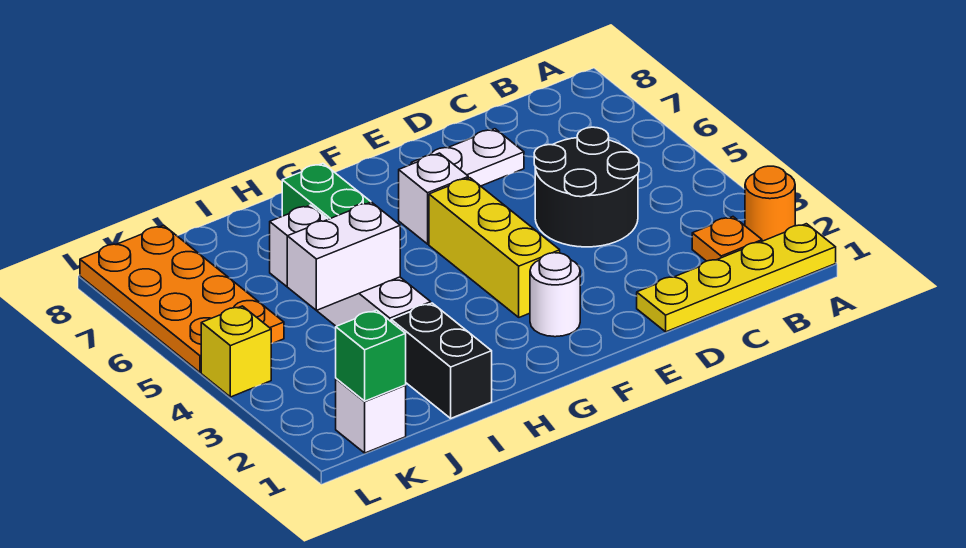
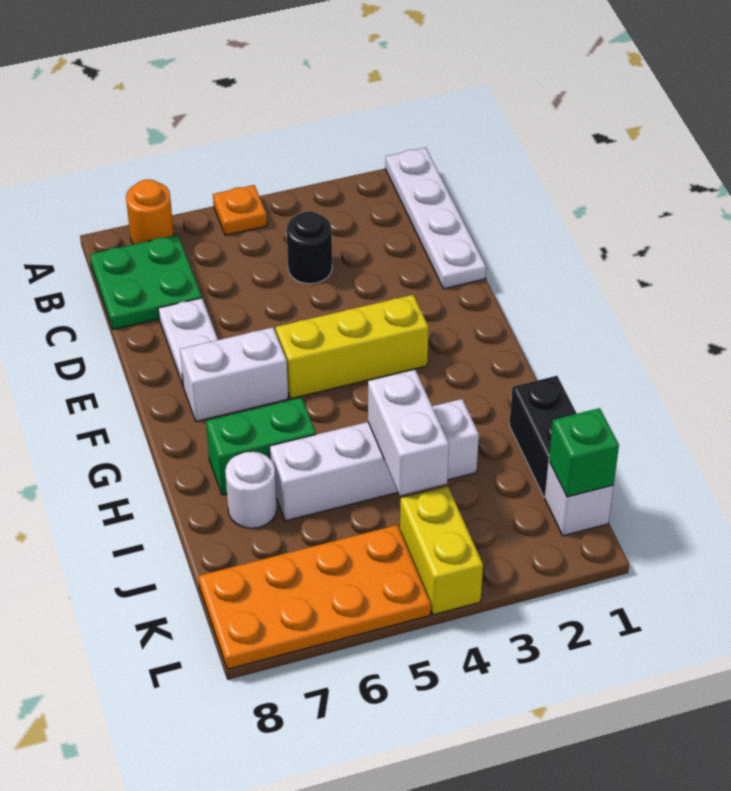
yellow plate A1:D1 level 1 -> white plate A1:D1 level 1
orange round brick A2 level 1 -> orange round brick A7 level 1
orange plate B2 level 1 -> orange plate A5 level 1
none -> green plate B7:C8 level 1
black round brick C4:D5 level 1 -> black round brick C4 level 1
white round brick F2 level 1 -> white round brick I7 level 1
white brick F6 level 1 -> white brick F6:F7 level 1
black brick I1:I2 level 1 -> black brick I1:J1 level 1
yellow brick L4 level 1 -> yellow brick K4:L4 level 1

